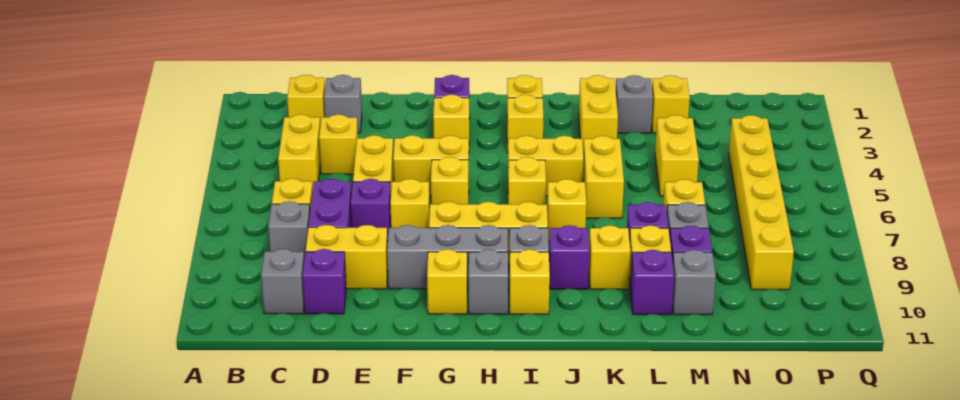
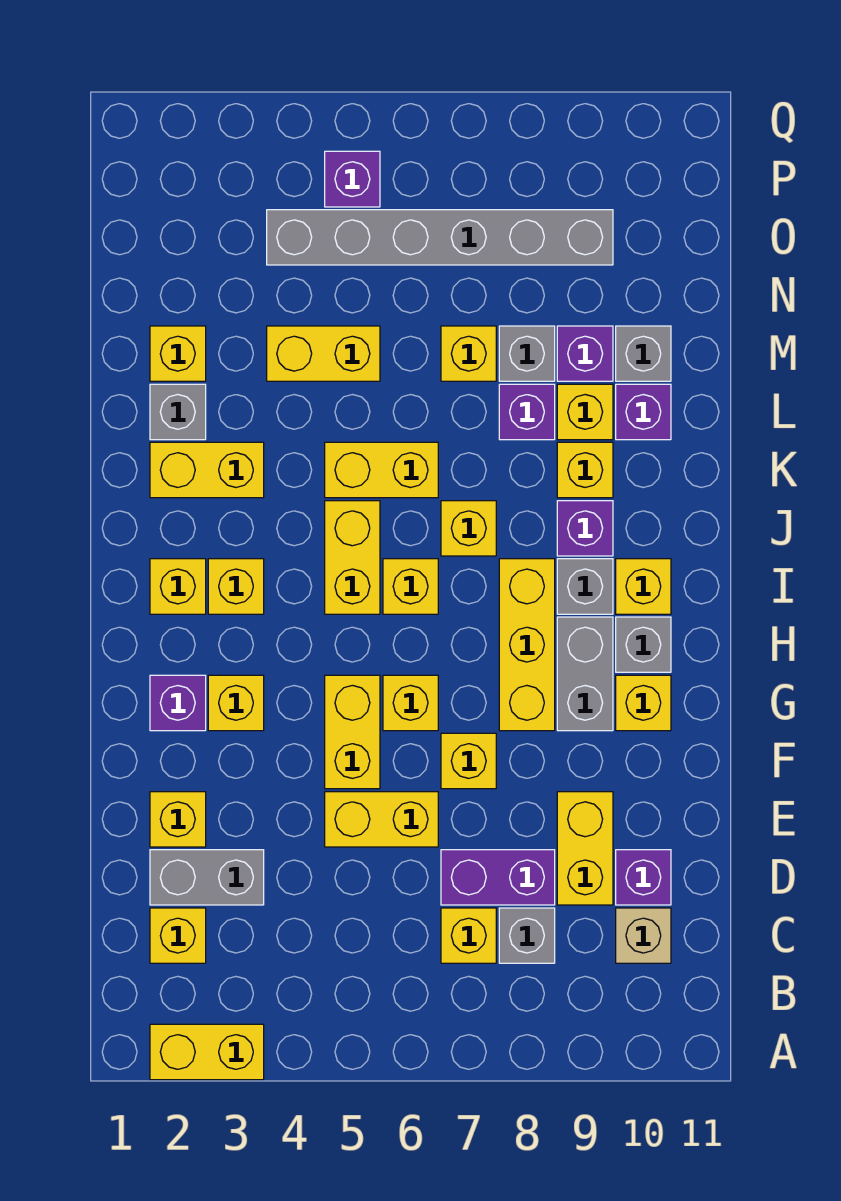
yellow brick C4:C5 level 1 -> yellow brick A2:A3 level 1
grey brick C10 level 1 -> tan brick C10 level 1
grey brick D2 level 1 -> grey brick D2:D3 level 1
yellow brick D4 level 1 -> yellow brick E2 level 1
purple brick E7 level 1 -> purple brick P5 level 1
grey brick F9:H9 level 1 -> grey brick G9:H9 level 1
yellow brick O4:O9 level 1 -> grey brick O4:O9 level 1

